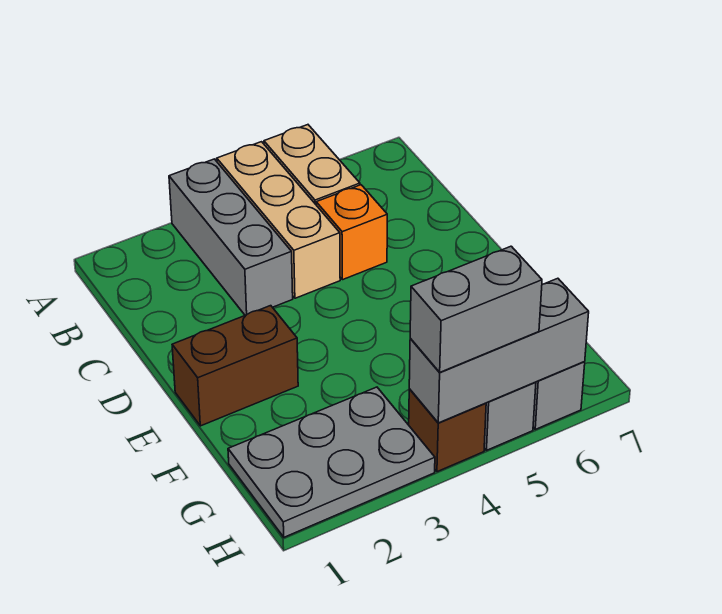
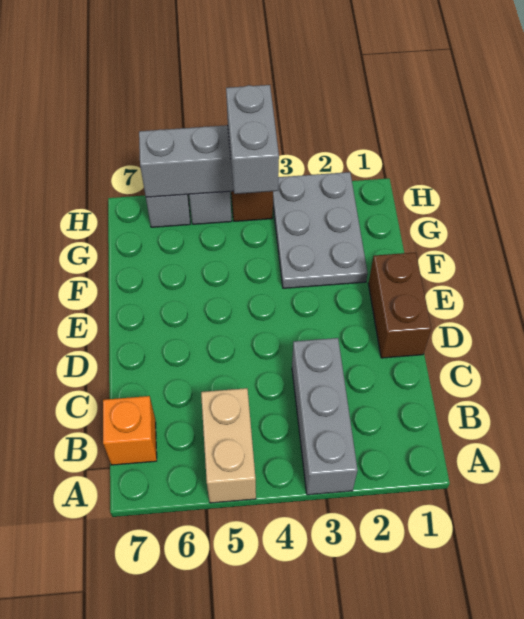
tan brick A4:C4 level 1 -> none
orange brick C5 level 1 -> orange brick B7 level 1
brown brick E1:E2 level 1 -> brown brick D1:E1 level 1
grey plate G1:H3 level 1 -> grey plate F2:H3 level 1
grey brick H4:H5 level 3 -> grey brick G4:H4 level 3

